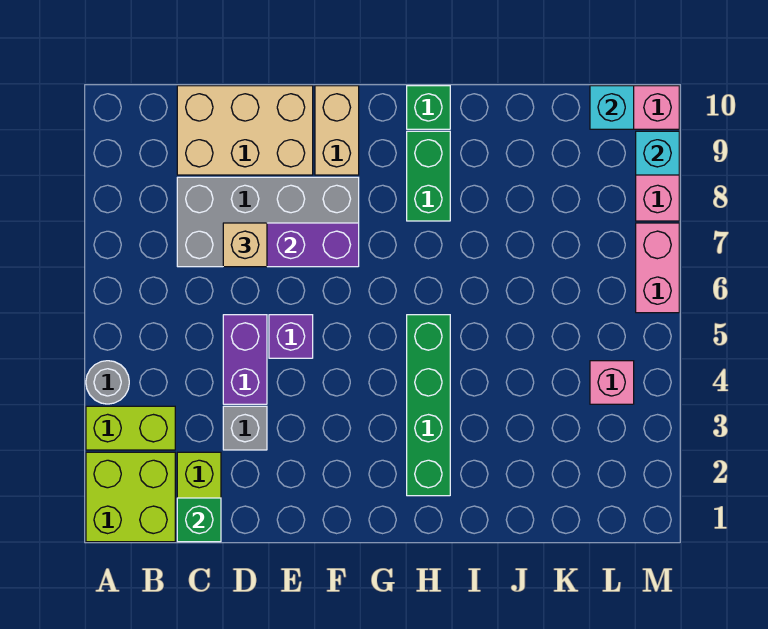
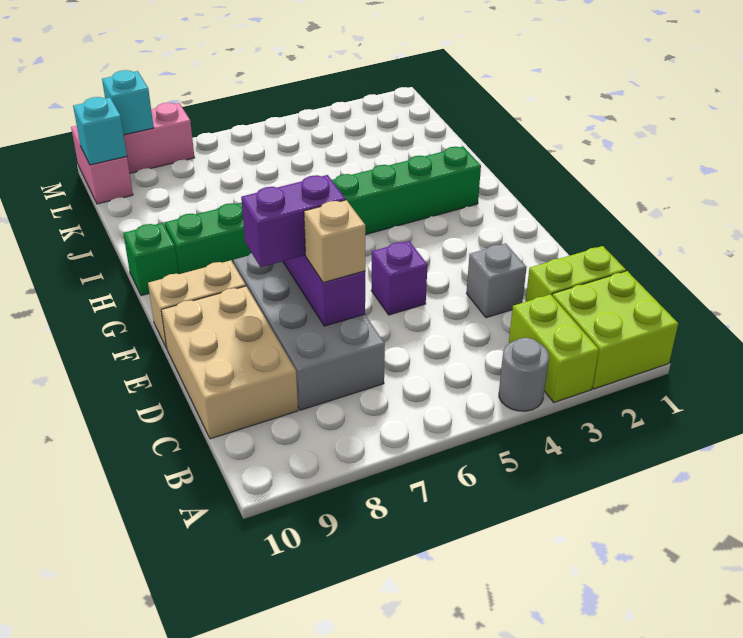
green brick C1 level 2 -> none
purple brick D4:D5 level 1 -> purple brick E7:E8 level 3
pink brick L4 level 1 -> none
pink brick M6:M7 level 1 -> none

